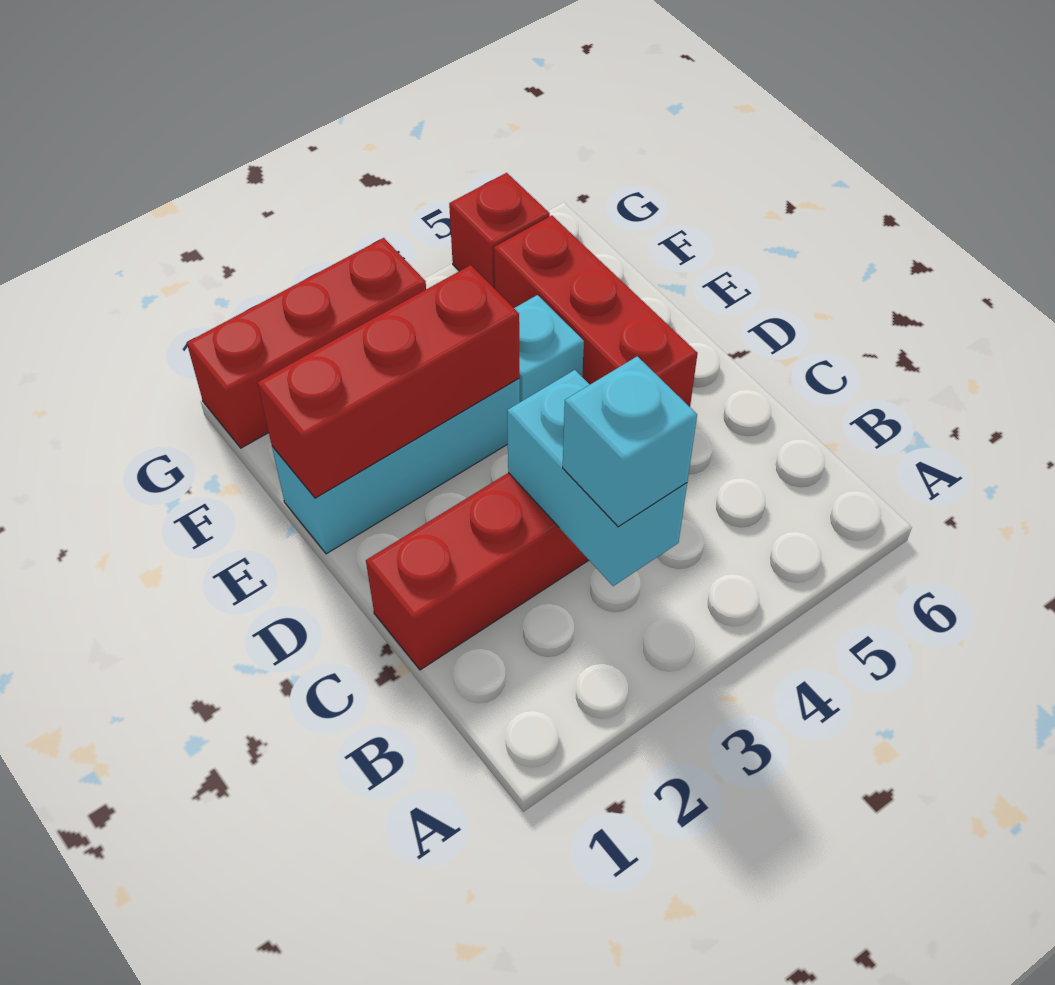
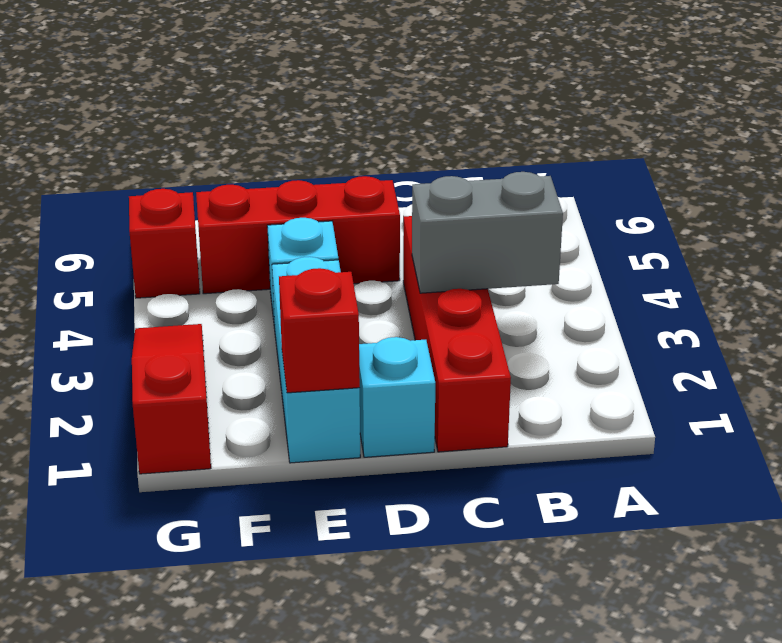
cyan brick B3:C3 level 2 -> grey brick B3:C3 level 2
cyan brick B3 level 3 -> cyan brick D1 level 1
red brick E1:E3 level 2 -> red brick E1 level 2
red brick G1:G3 level 1 -> red slope G1:G3 level 1 top 1

